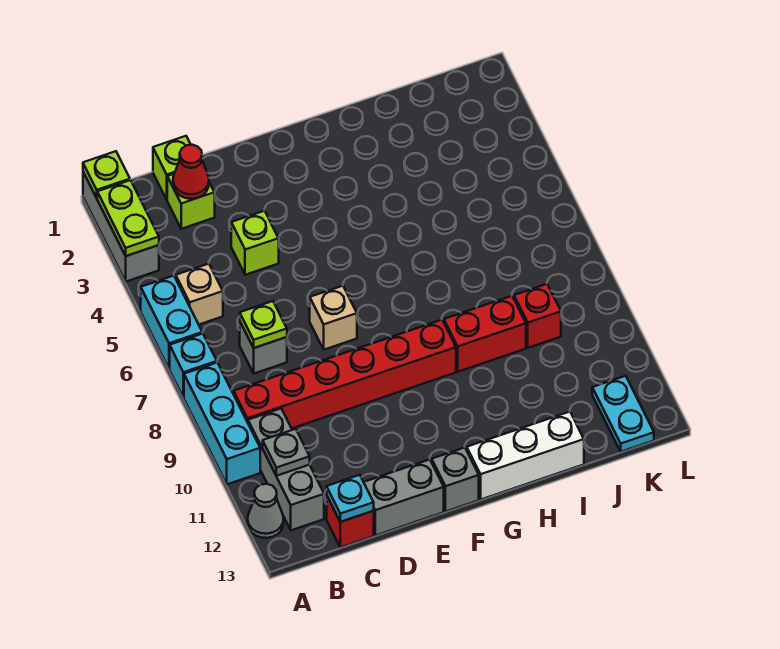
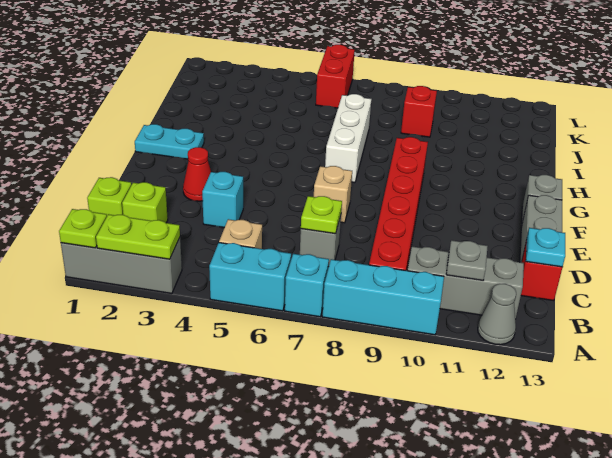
red cone C2 level 2 -> red cone E3 level 1
lime brick D4 level 1 -> cyan brick D4 level 1
white brick G13:I13 level 1 -> white brick G7:I7 level 1
red brick H9:I9 level 1 -> red brick K6:L6 level 1
cyan plate K12:K13 level 1 -> cyan plate G1:G2 level 1

